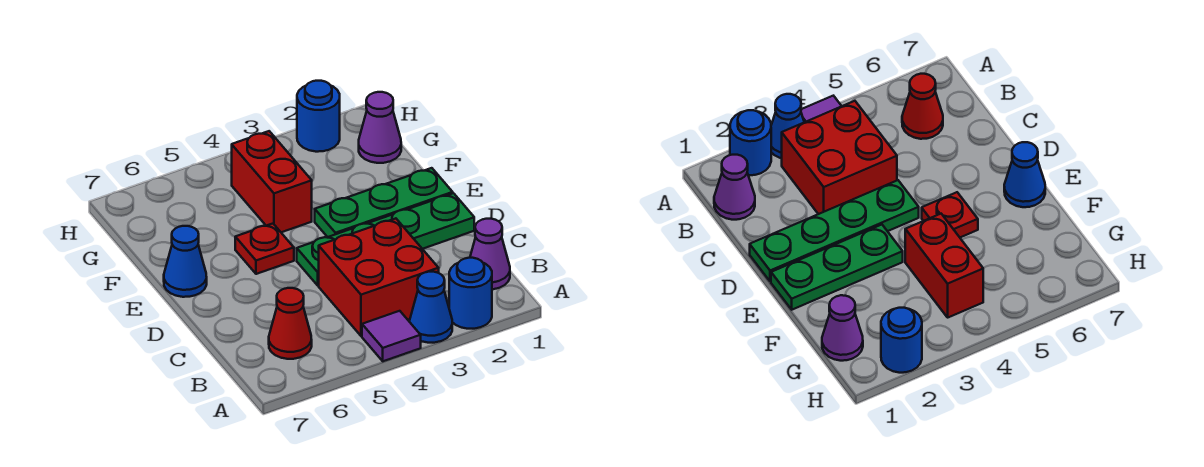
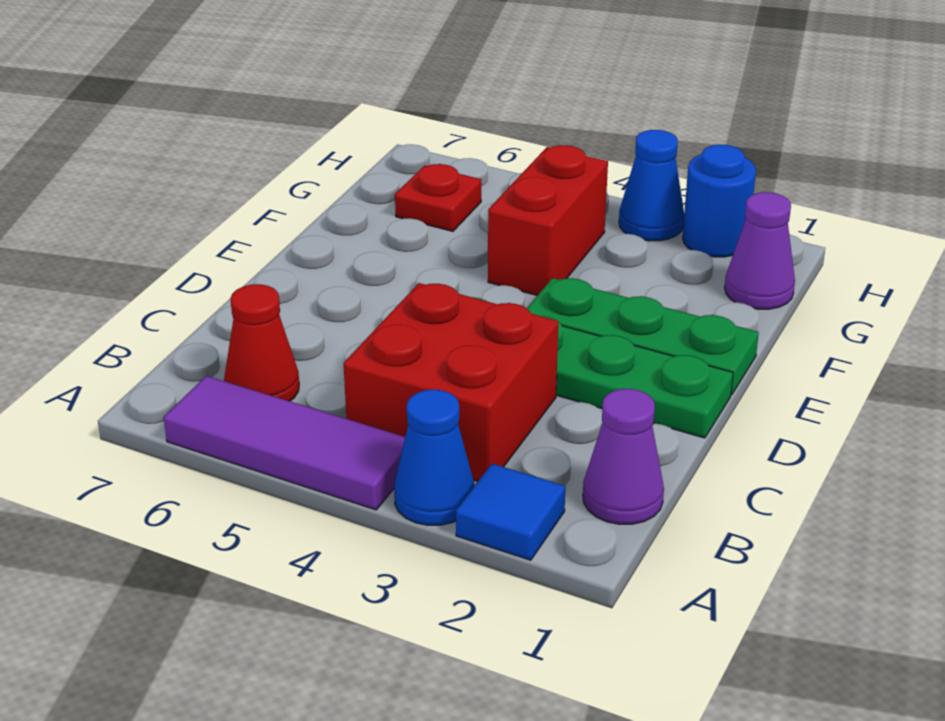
blue round brick A2 level 1 -> blue tile A2 level 1
purple tile A4 level 1 -> purple tile A4:A6 level 1
red plate E5 level 1 -> red plate G6 level 1
blue cone E7 level 1 -> blue cone H3 level 1

